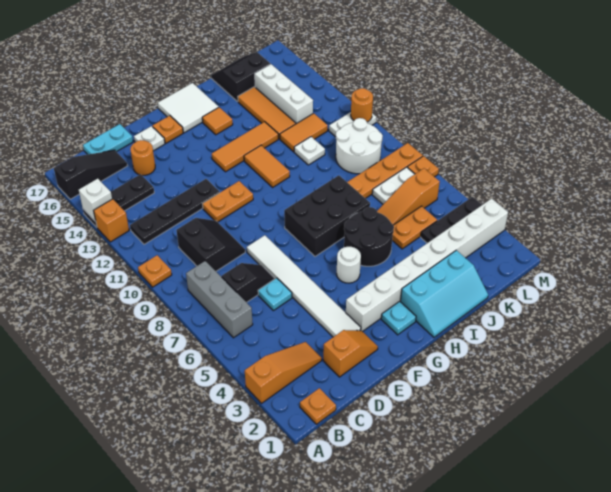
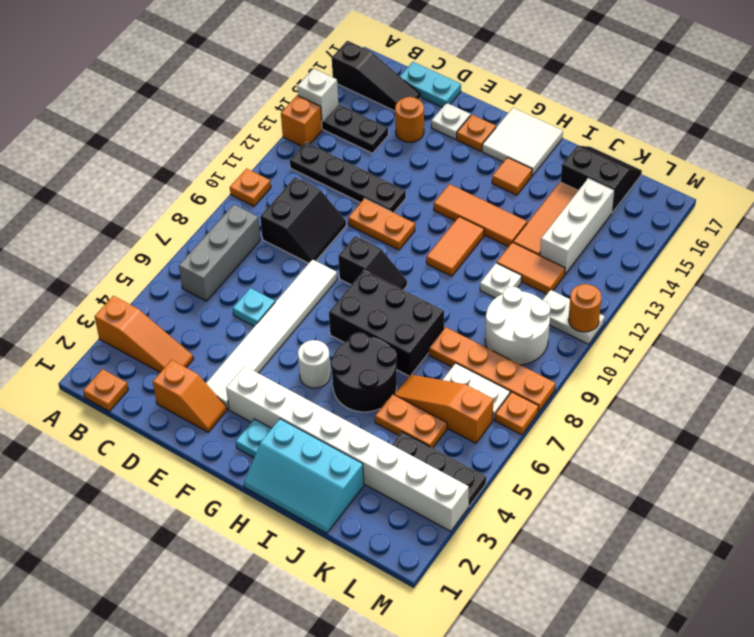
black slope C7:D7 level 1 top C -> black slope F9:G9 level 1 top F

